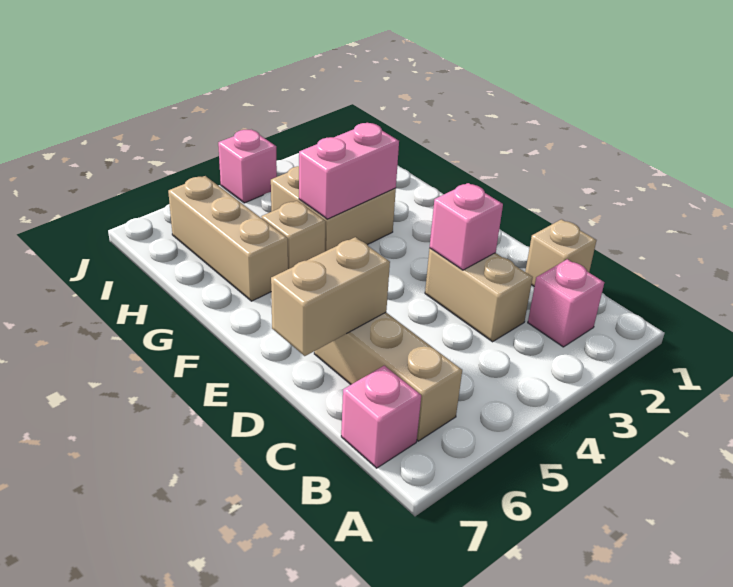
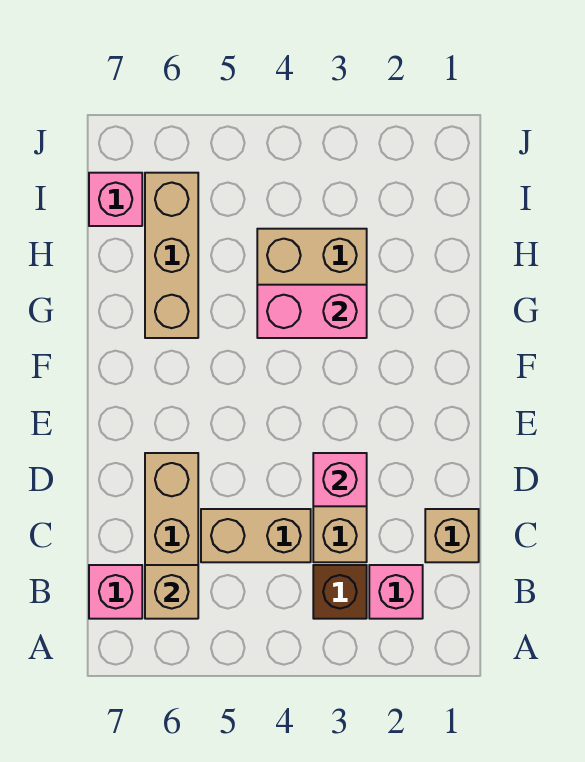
none -> brown brick B3 level 1
tan brick D6:D7 level 2 -> tan brick C4:C5 level 1
tan brick G5 level 1 -> tan brick B6 level 2
pink brick J4 level 1 -> pink brick I7 level 1

